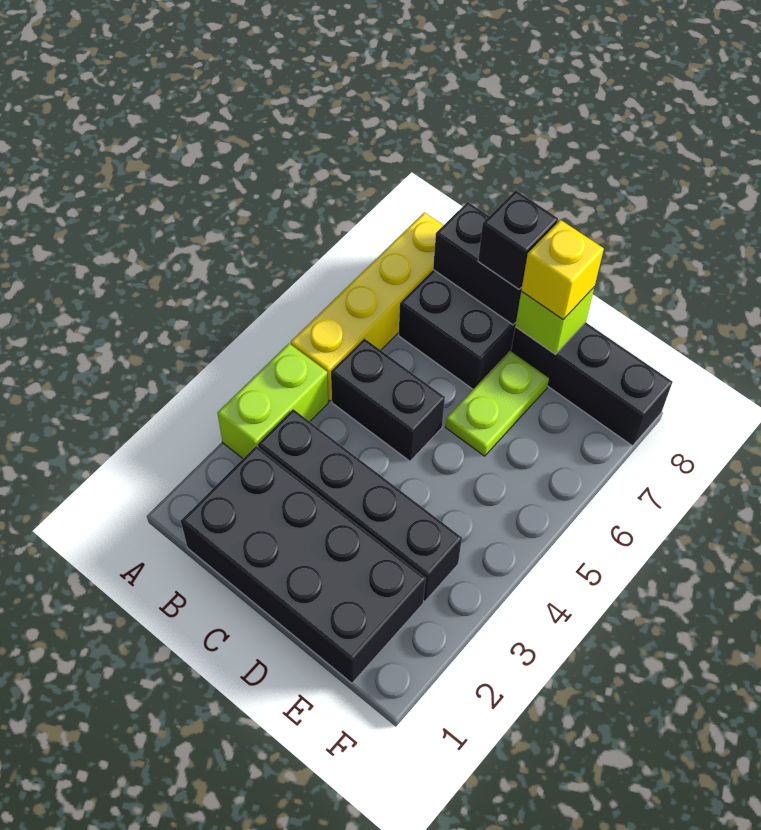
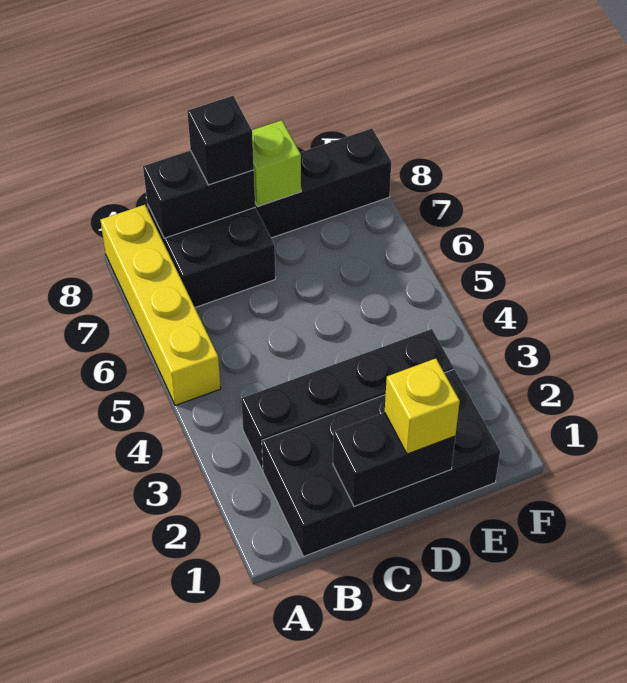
lime brick A3:A4 level 1 -> none
black brick B5:C5 level 1 -> black brick C1:D1 level 2
lime plate D6:D7 level 1 -> none
yellow brick D8 level 3 -> yellow brick D1 level 3

